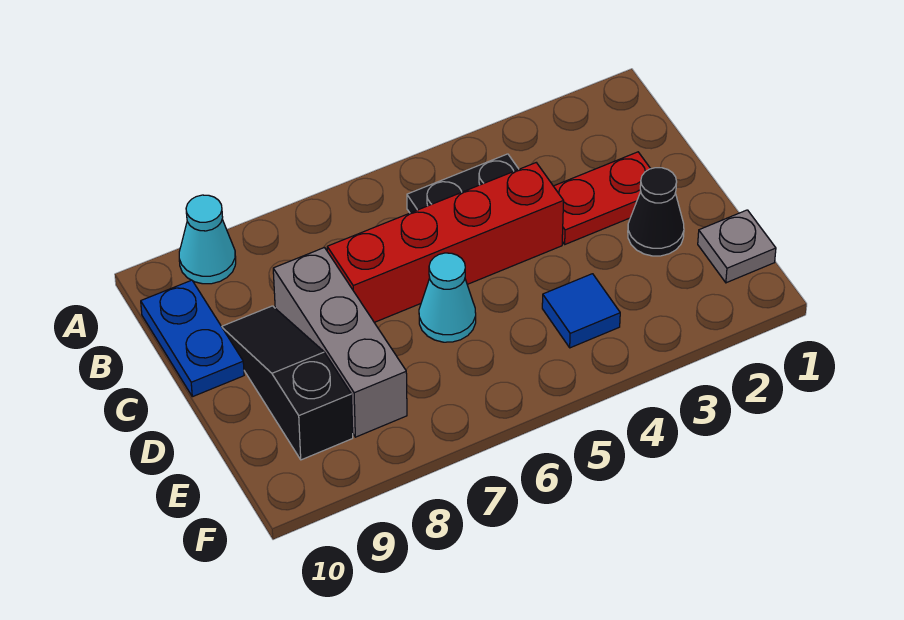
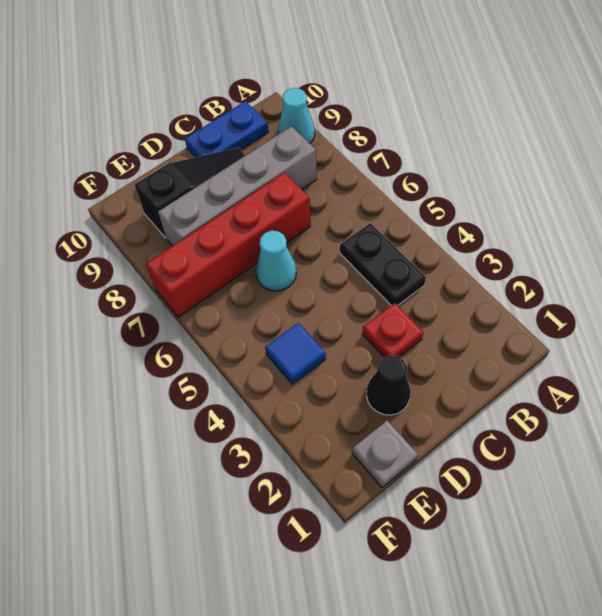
red plate C2:C3 level 1 -> red plate C3 level 1
red brick C4:C7 level 1 -> red brick C7:F7 level 1
grey brick C8:E8 level 1 -> grey brick B8:E8 level 1

